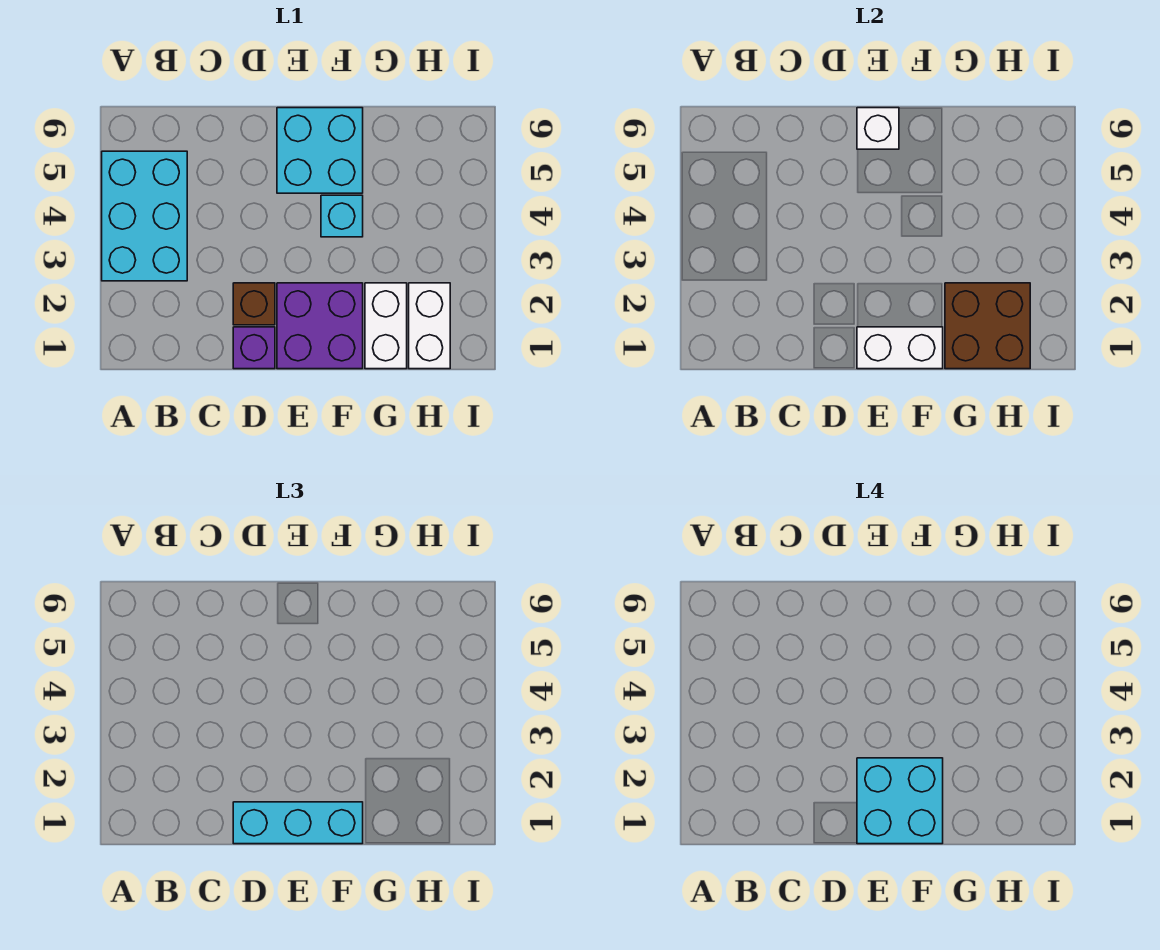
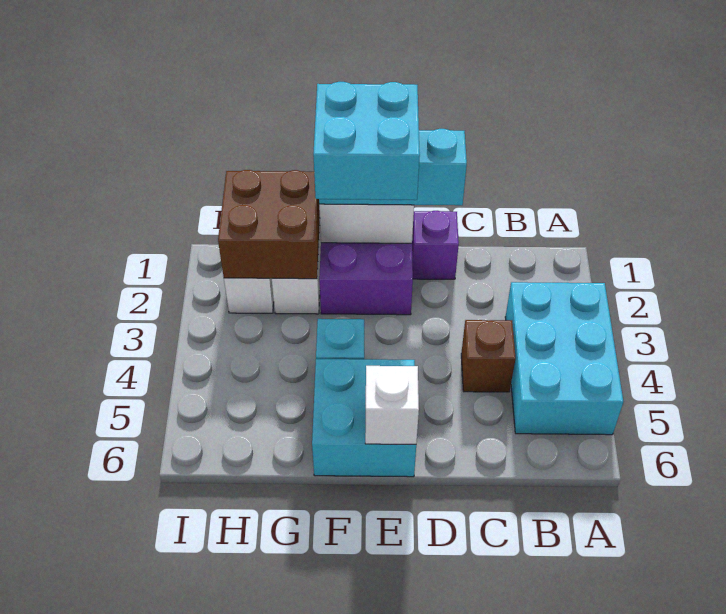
brown brick D2 level 1 -> brown brick C4 level 1

